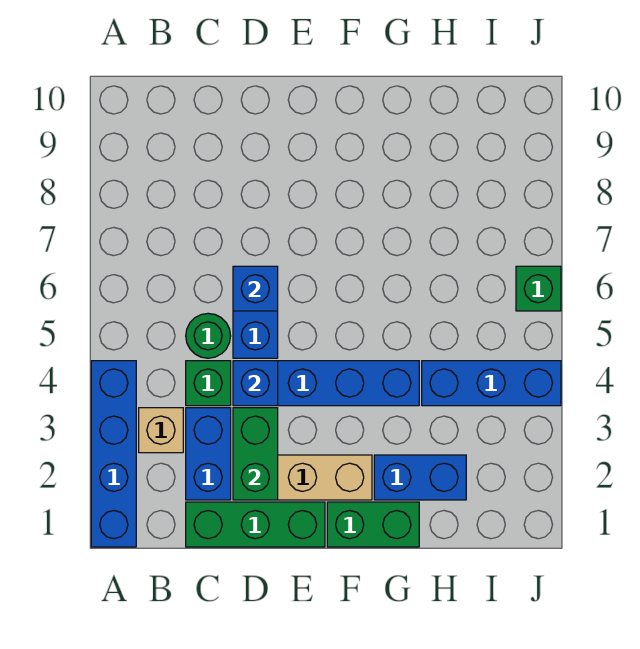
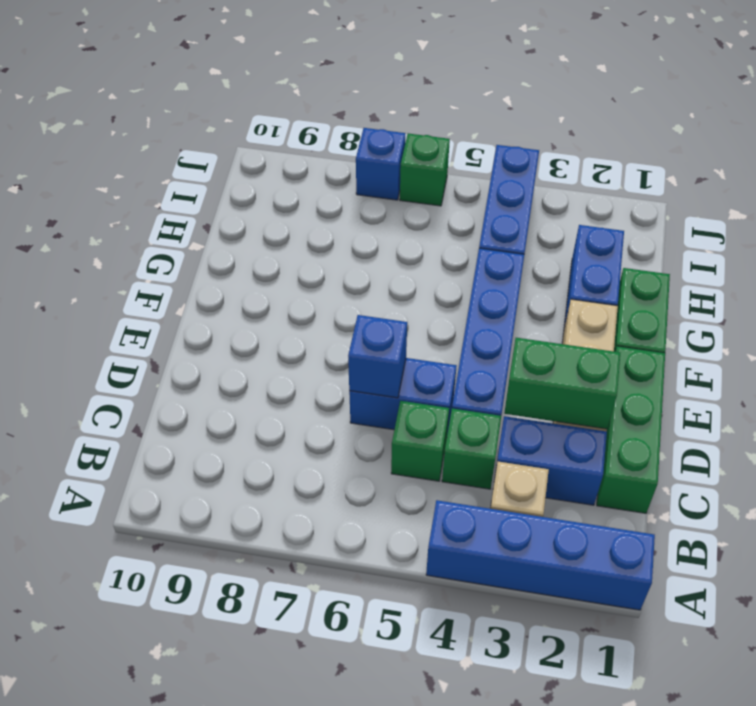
green round brick C5 level 1 -> green brick C5 level 1
blue brick D4 level 2 -> blue brick J7 level 1

